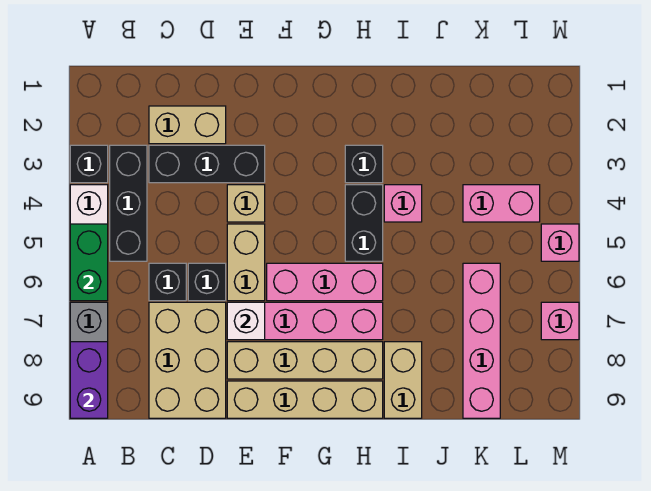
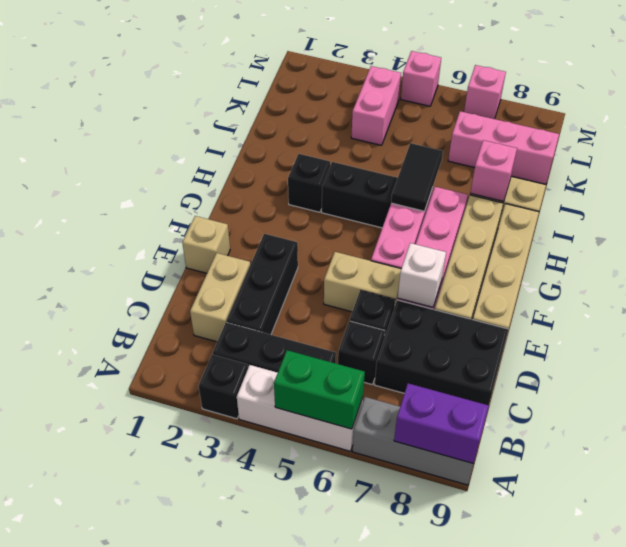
tan brick C7:D9 level 1 -> black brick C7:D9 level 1
tan brick E4 level 1 -> tan brick E1 level 1
none -> black tile H6:I6 level 2
pink brick I4 level 1 -> pink brick I8 level 2
pink brick K6:K9 level 1 -> pink brick K7:K9 level 1

